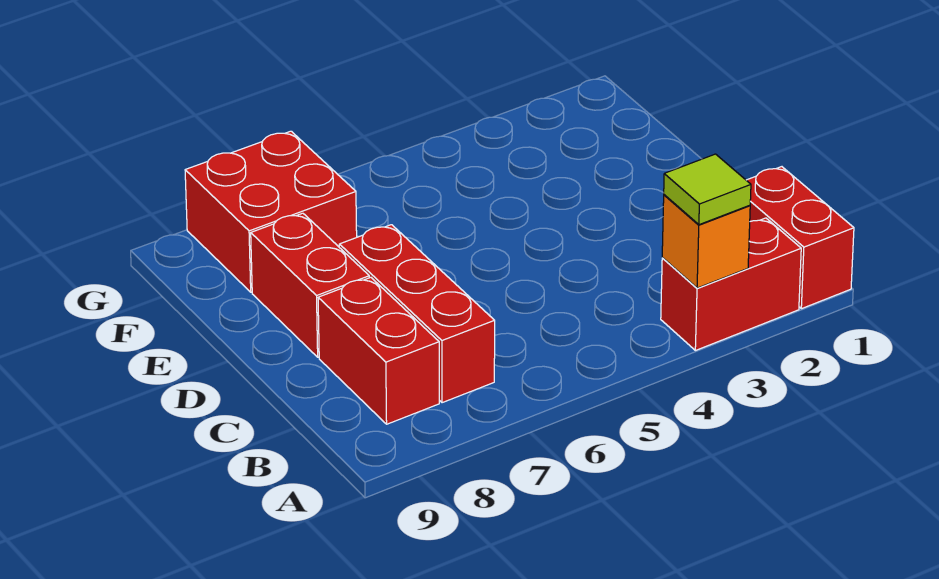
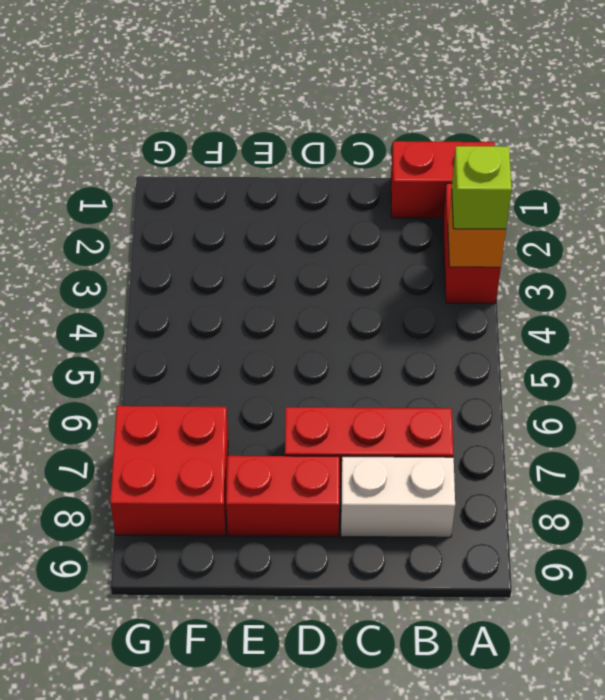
lime tile A3 level 3 -> lime brick A3 level 3
red brick B8:C8 level 1 -> white brick B8:C8 level 1

